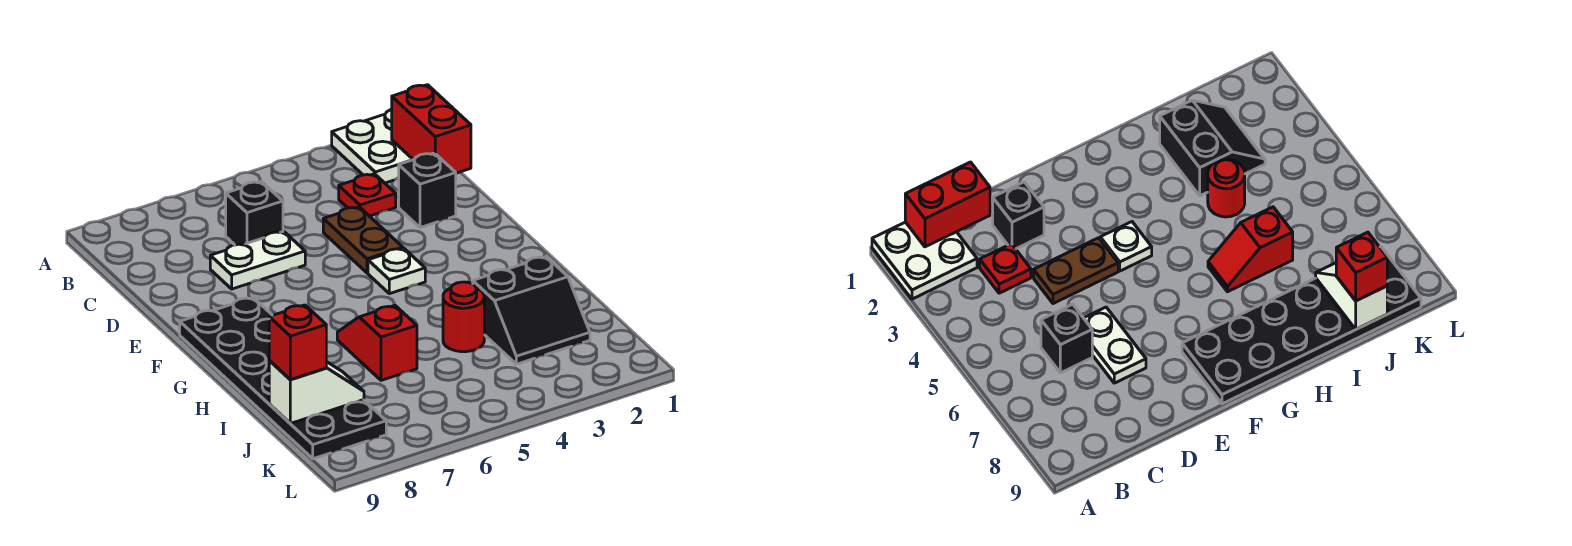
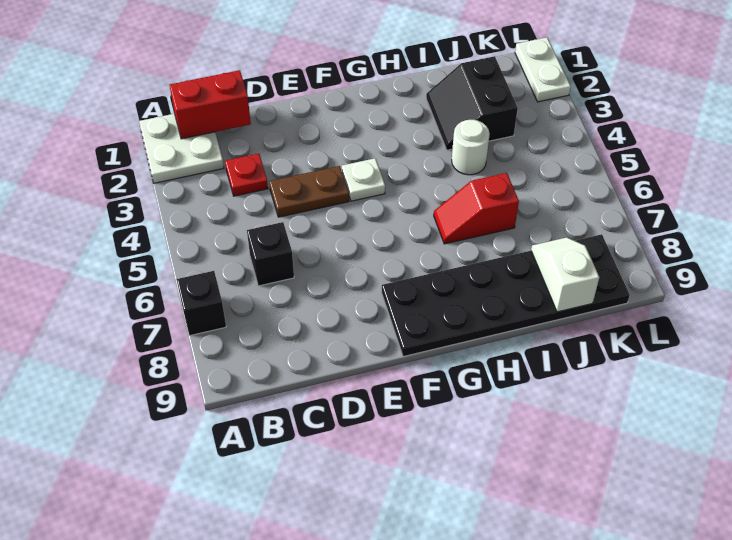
black brick D2 level 1 -> black brick A7 level 1
white plate D6:D7 level 1 -> white plate L1:L2 level 1
black slope I2:J3 level 1 top I -> black slope I2:J3 level 1 top J
red round brick I4 level 1 -> white round brick I4 level 1
red brick J9 level 3 -> none

